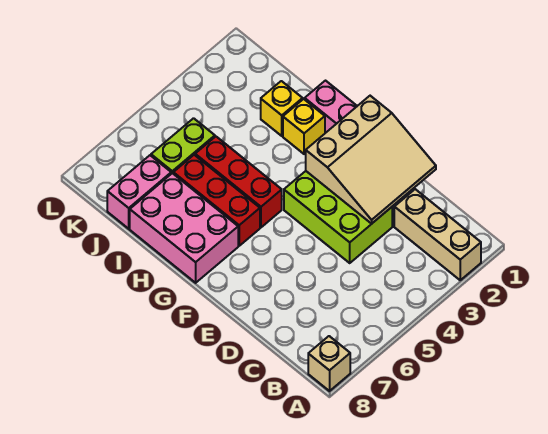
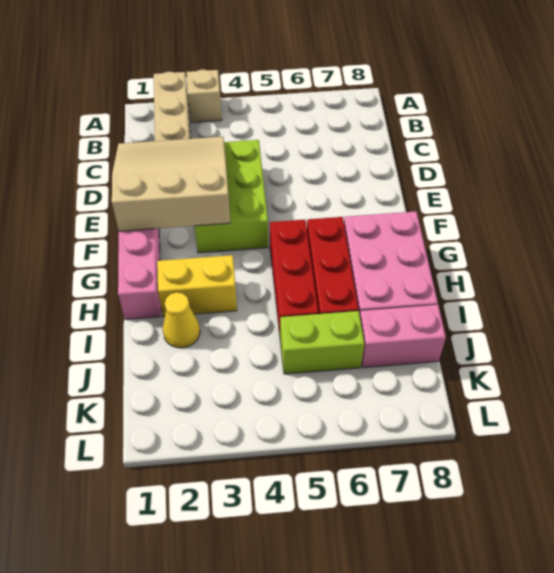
tan brick A8 level 1 -> tan brick A3 level 1
yellow brick H2 level 1 -> yellow brick H2:H3 level 1
yellow brick I2 level 1 -> yellow cone I2 level 1

